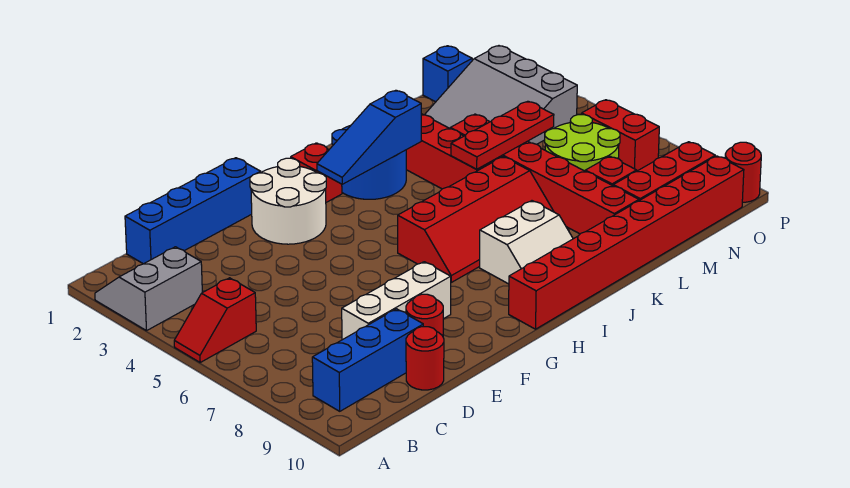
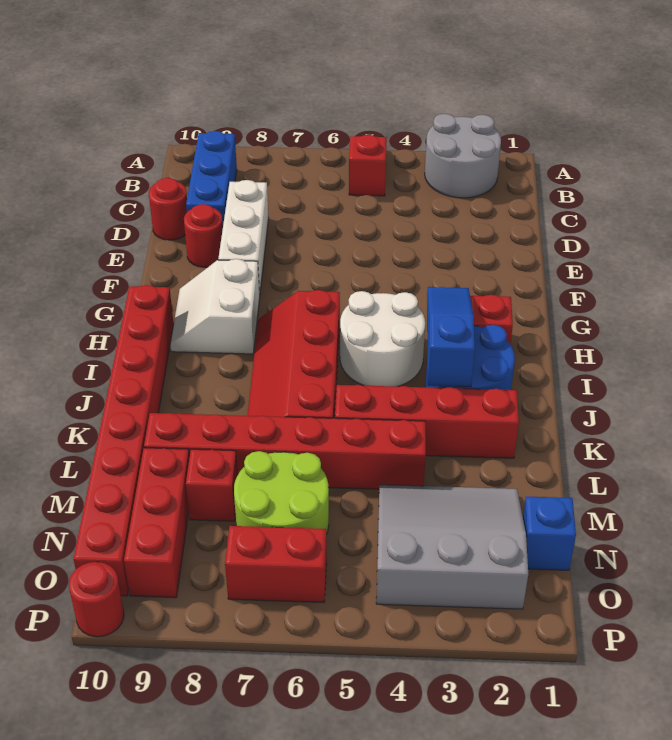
grey slope A2:B3 level 1 top 3 -> grey round brick A2:B3 level 1
blue brick C1:F1 level 1 -> none
white round brick F2:G3 level 1 -> white round brick H4:I5 level 1
white slope I8:J9 level 1 top 8 -> white slope G8:H9 level 1 top 8
red plate K5:M5 level 2 -> none

